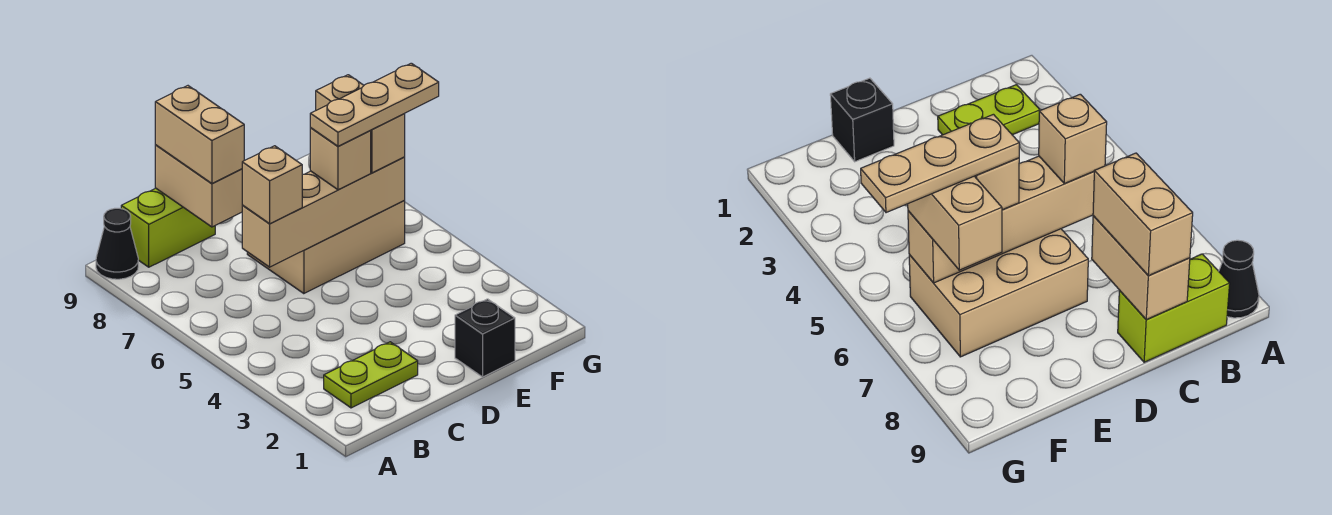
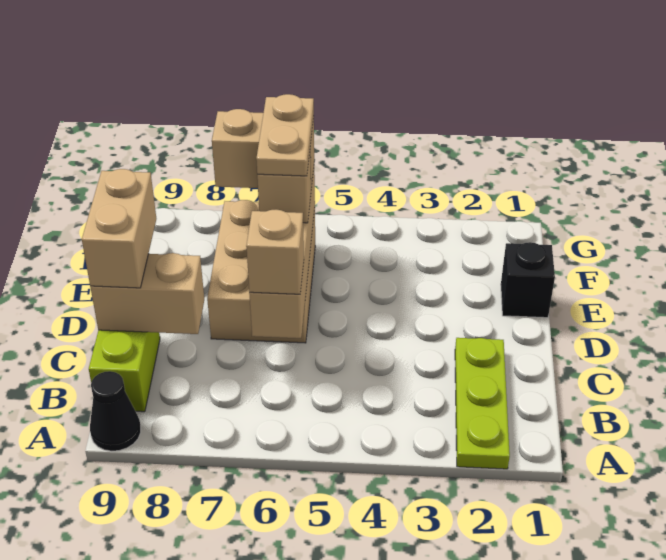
lime plate B2:C2 level 1 -> lime plate A2:C2 level 1
tan brick C8:C9 level 3 -> tan brick C9:D9 level 3
tan plate E6:G6 level 4 -> tan plate E6:F6 level 4

